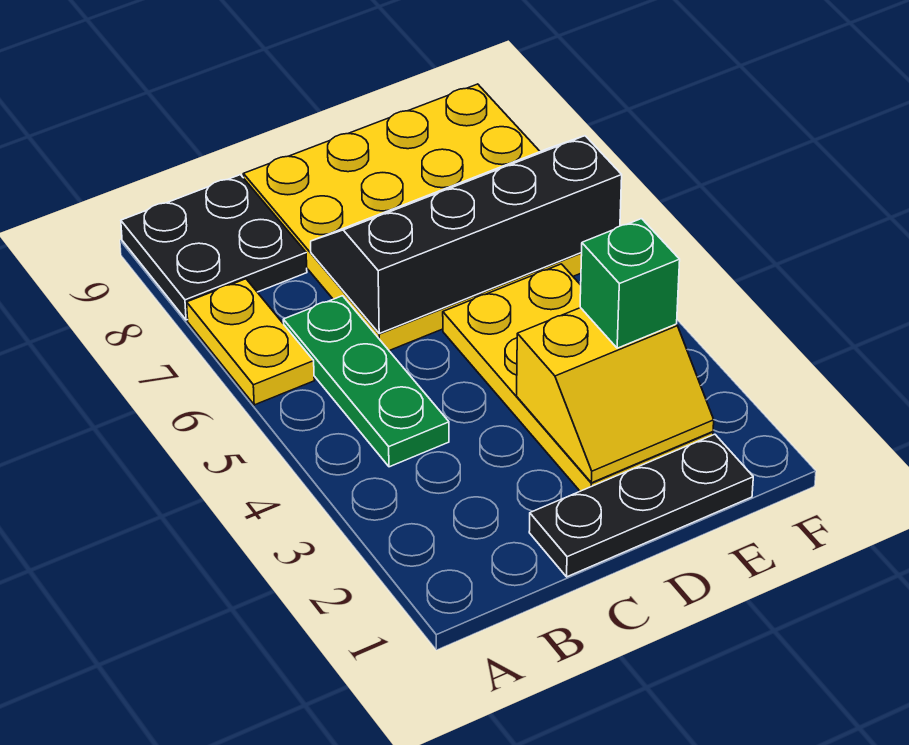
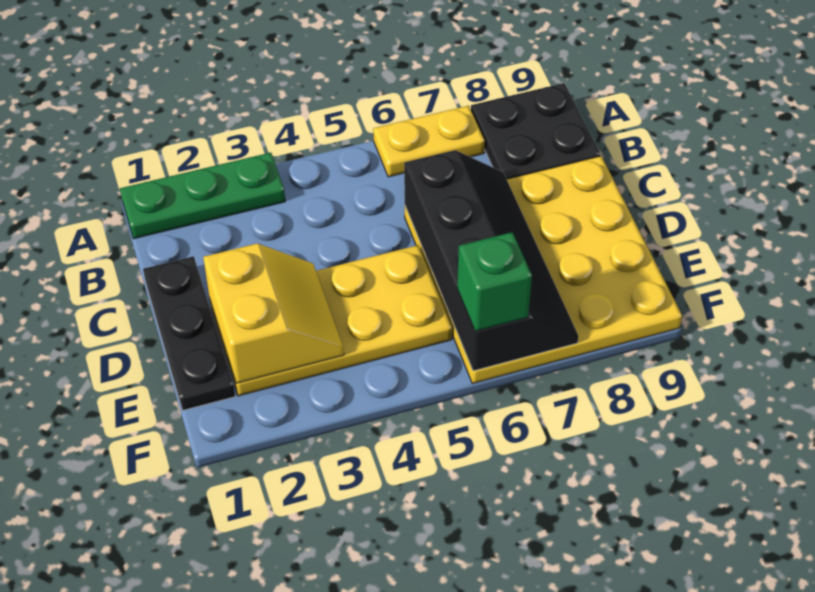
green plate B4:B6 level 1 -> green plate A1:A3 level 1
yellow slope D2:E3 level 2 top 3 -> yellow slope D2:E3 level 2 top 2
green brick E3 level 3 -> green brick F6 level 3

